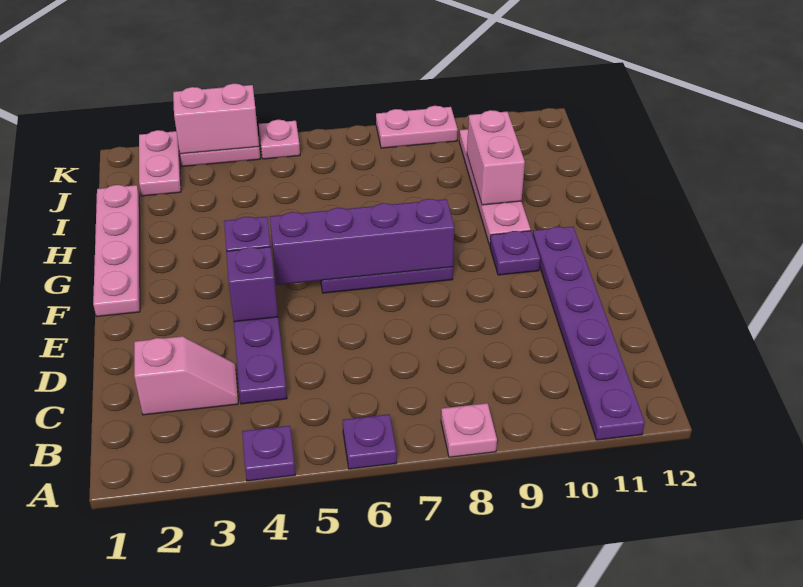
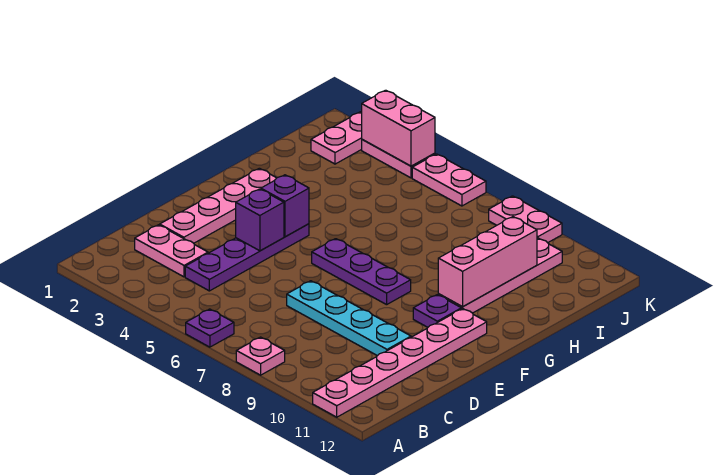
purple plate A4 level 1 -> none
purple plate A11:F11 level 1 -> pink plate A11:F11 level 1
pink slope C2:C3 level 1 top 2 -> pink plate C2:C3 level 1
none -> cyan plate D7:D10 level 1
pink plate F1:I1 level 1 -> pink plate D2:G2 level 1
purple brick F5:F8 level 2 -> none
pink brick H10:I10 level 2 -> pink brick G10:I10 level 2
pink plate K5 level 1 -> pink plate K5:K6 level 1

